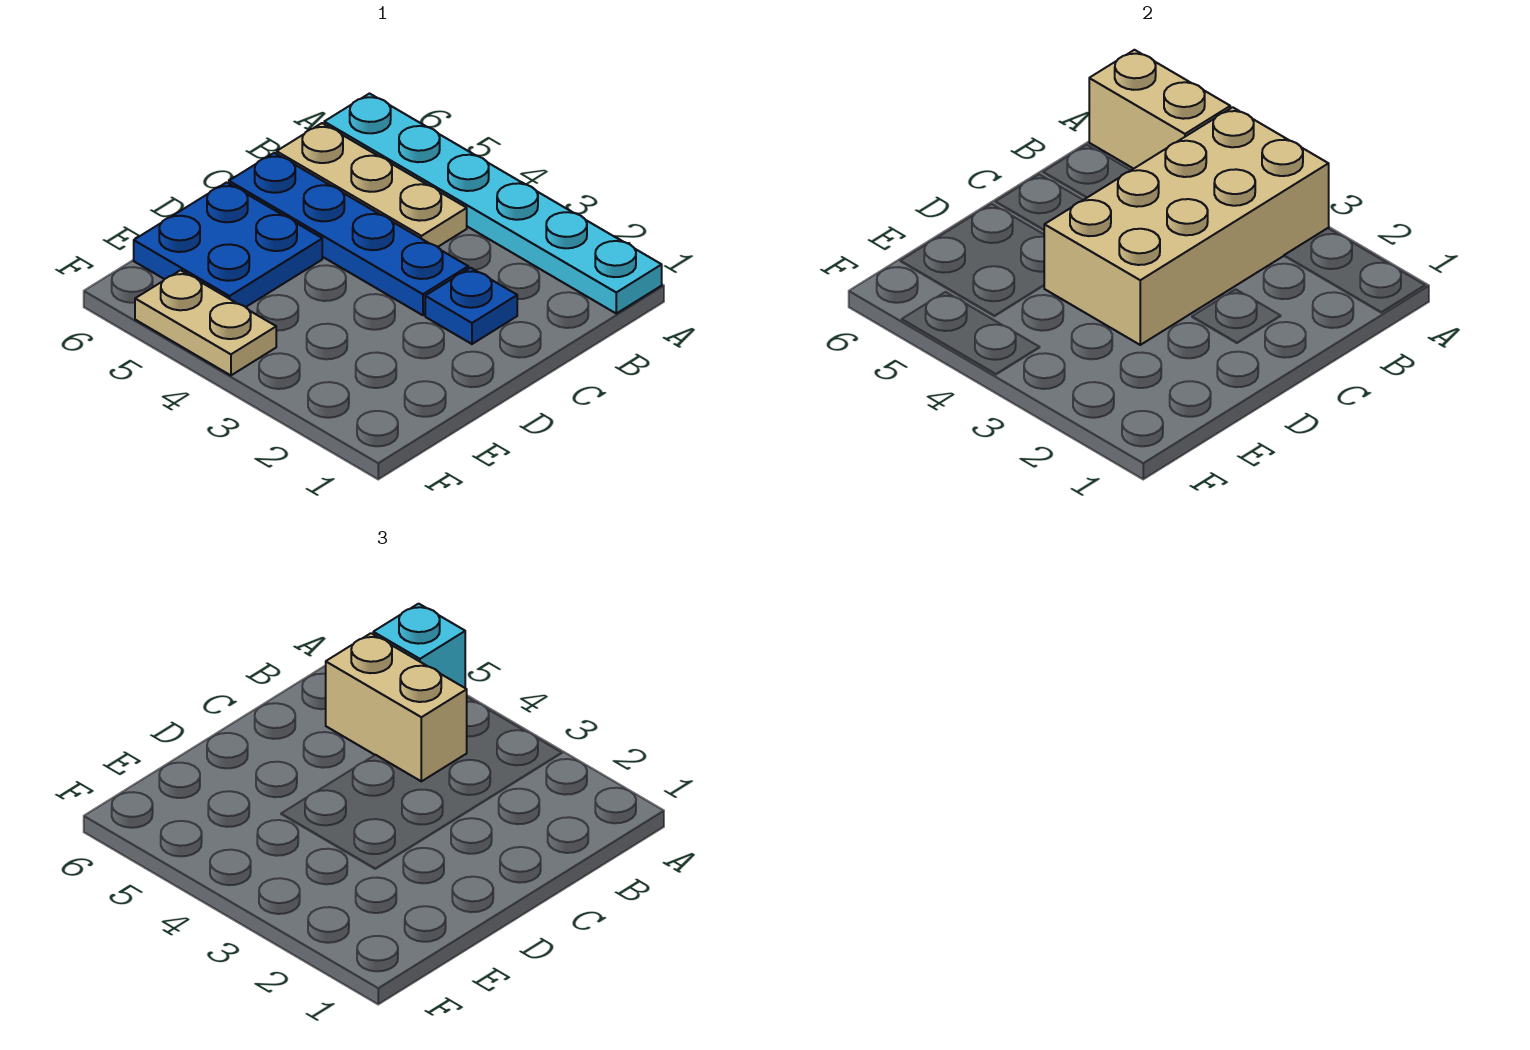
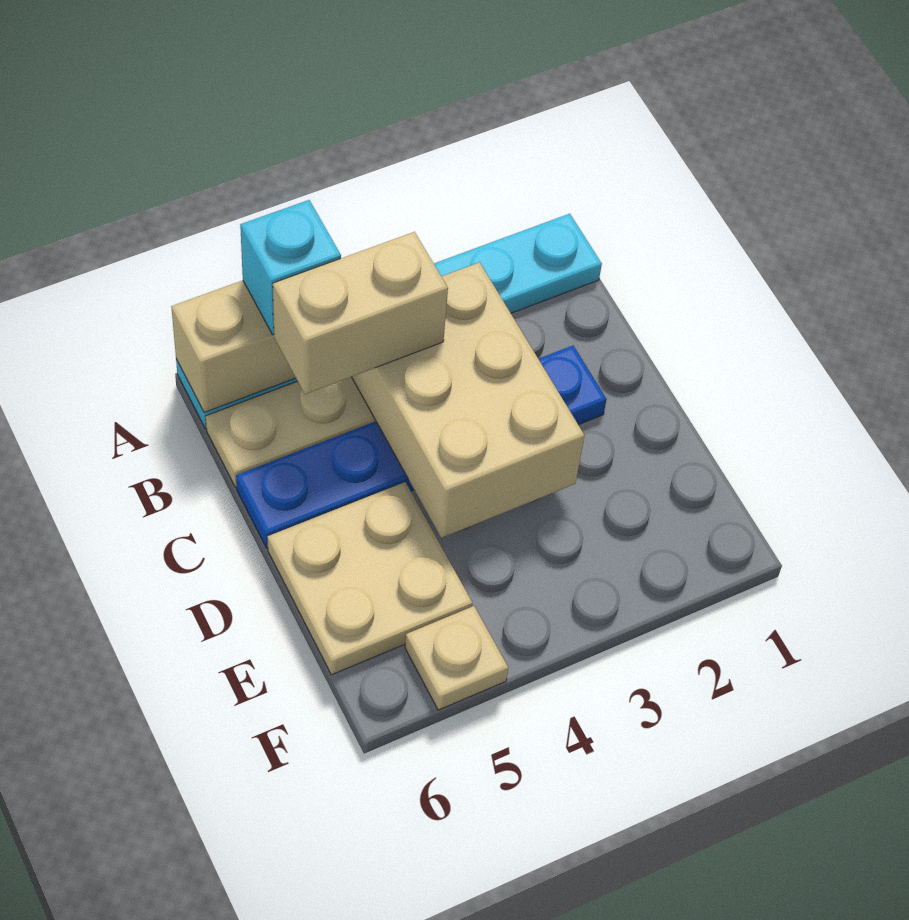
tan brick A3:D4 level 2 -> tan brick B3:D4 level 2
blue plate D5:E6 level 1 -> tan plate D5:E6 level 1
tan plate F4:F5 level 1 -> tan plate F5 level 1

